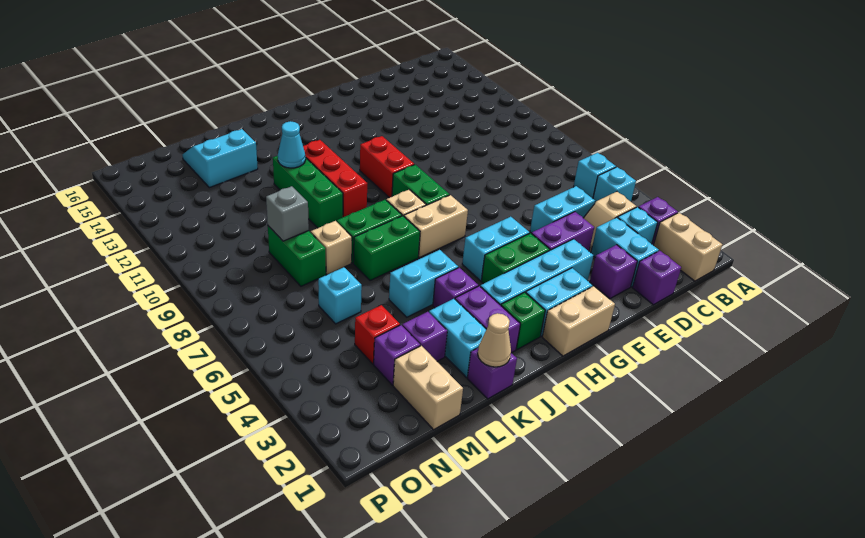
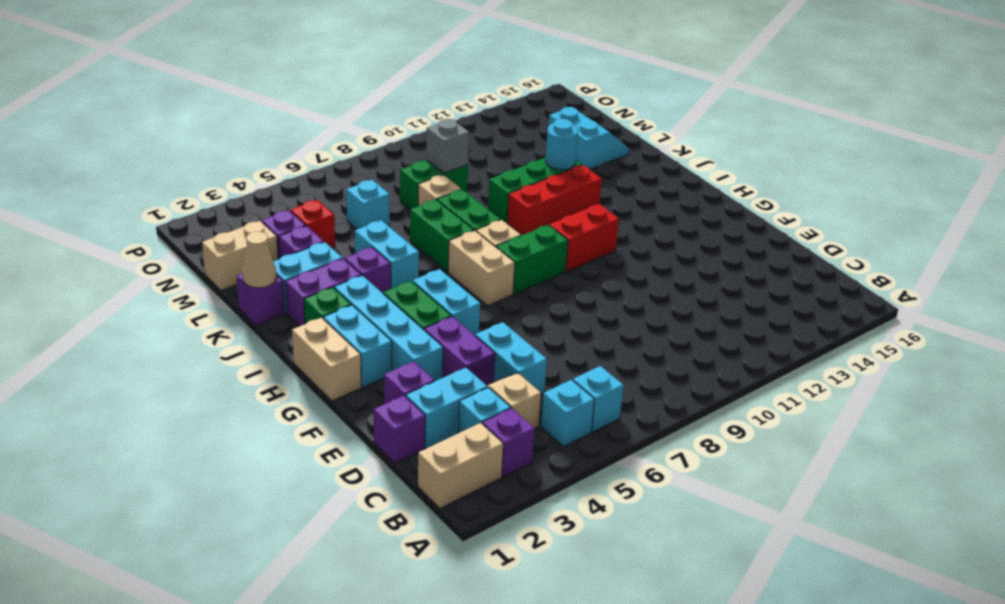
cyan cone K12 level 2 -> cyan round brick K12 level 2

